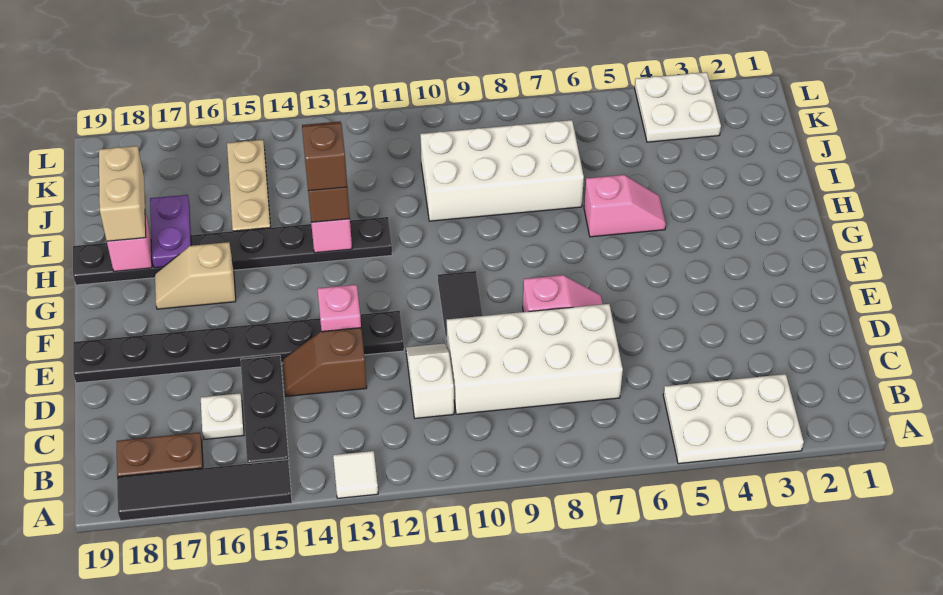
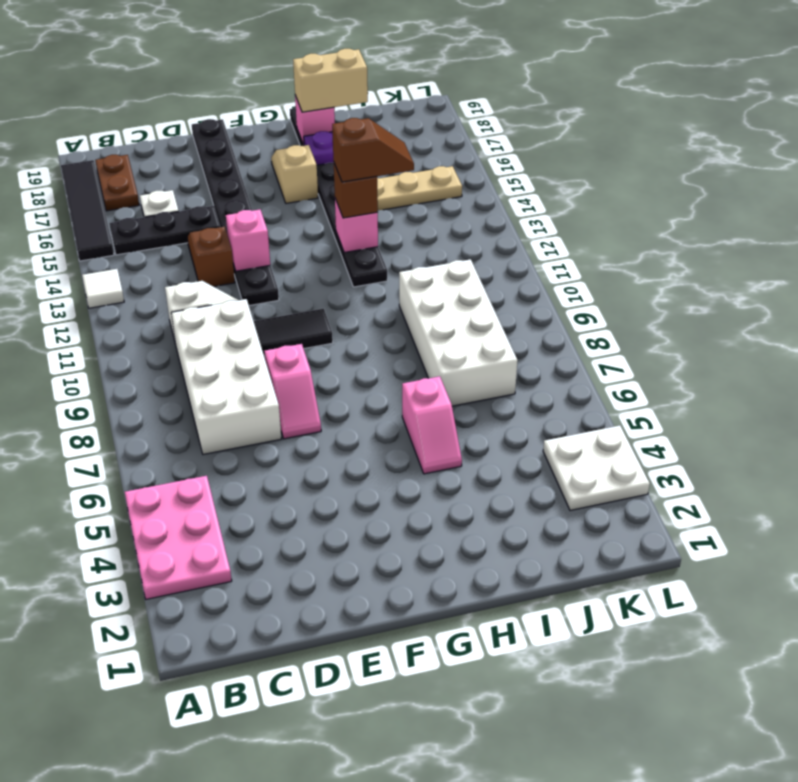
white plate A3:B5 level 1 -> pink plate A3:B5 level 1

